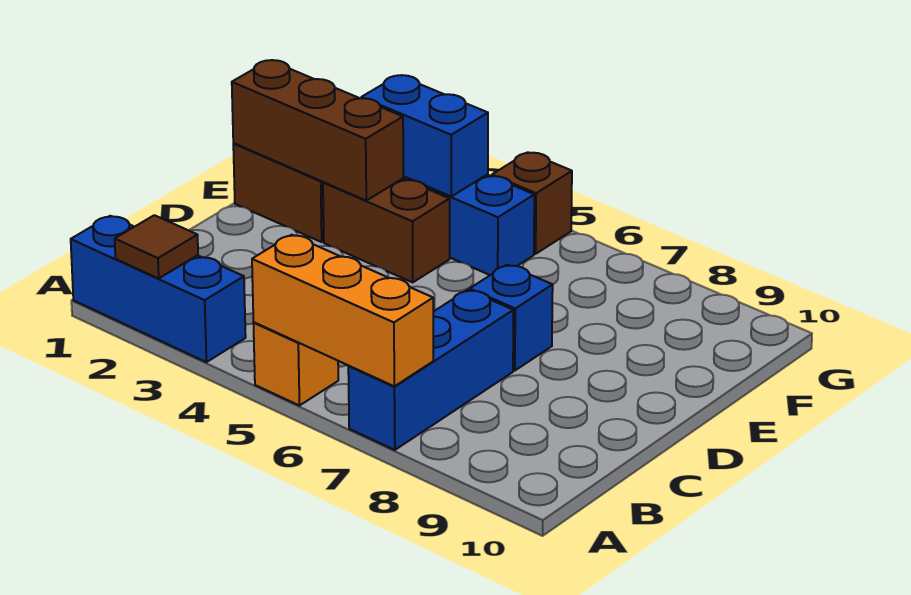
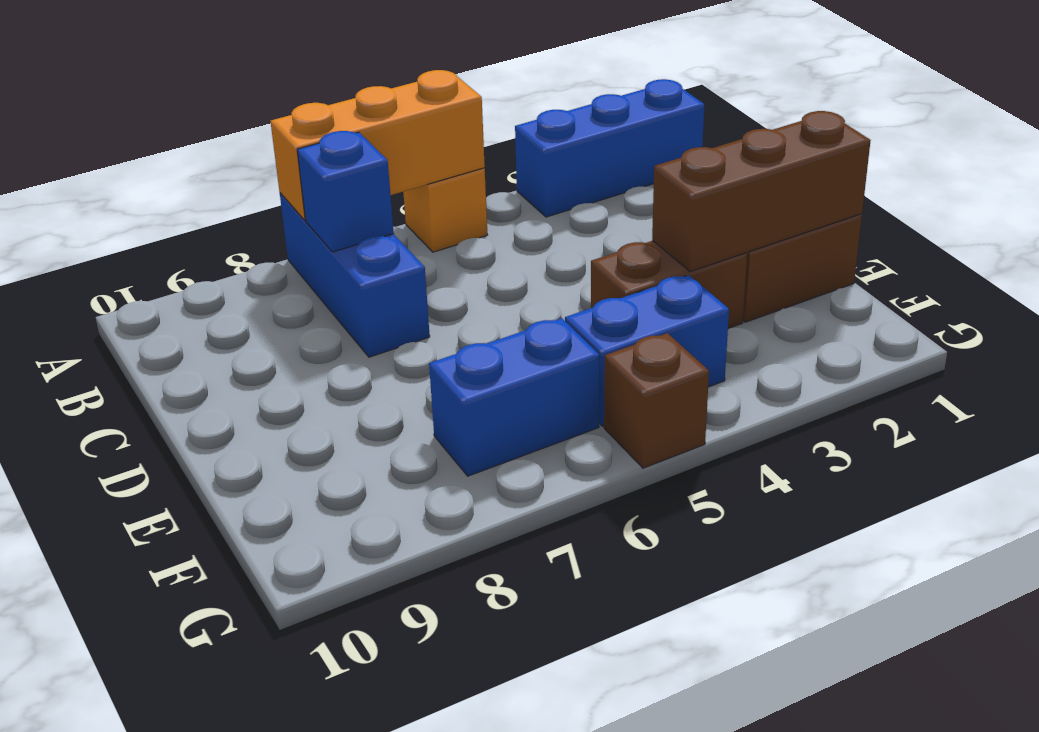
brown tile A2 level 2 -> none
blue brick D7 level 1 -> blue brick B7 level 2
blue brick F3:F4 level 2 -> blue brick F6:F7 level 1

